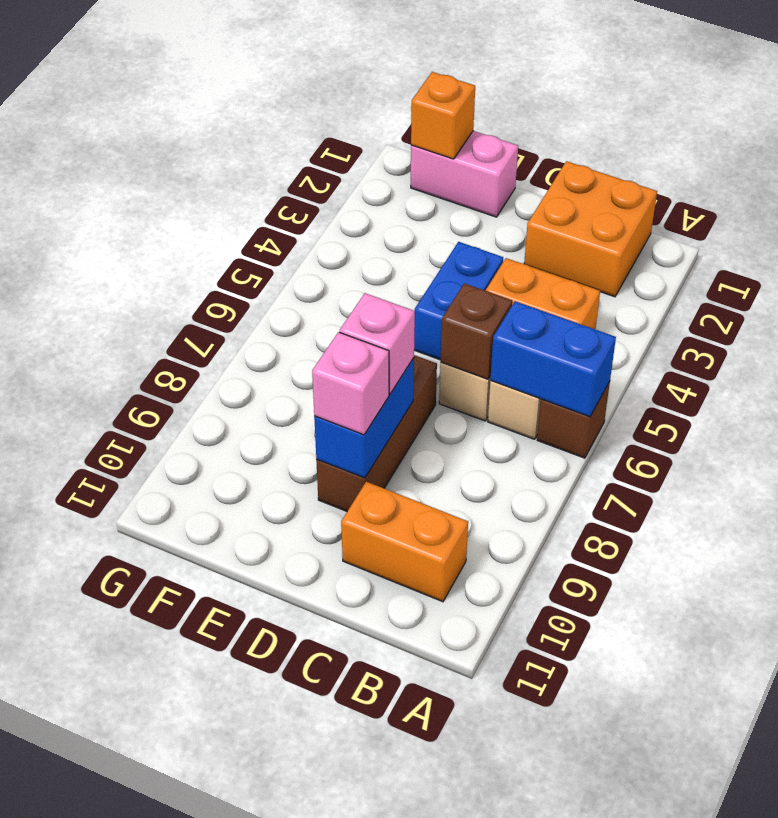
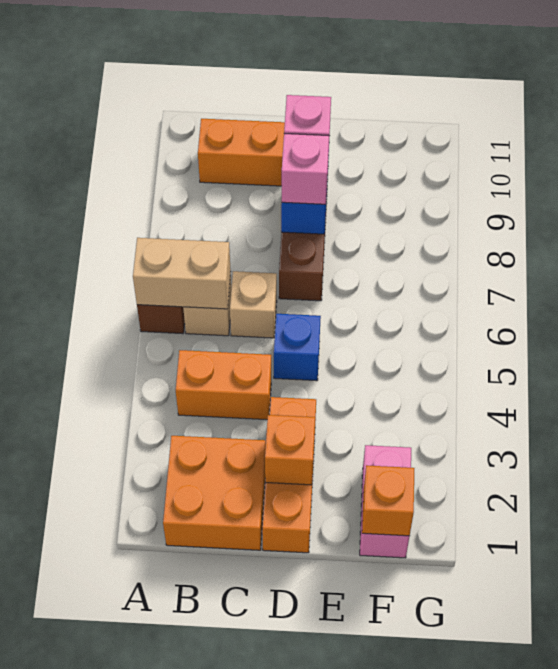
blue brick A6:B6 level 2 -> tan brick A6:B6 level 2
brown brick C6 level 2 -> none
none -> orange brick D1:D3 level 1
none -> orange brick D2 level 2
blue brick D4:D5 level 1 -> blue brick D5 level 1
pink brick E1:F1 level 1 -> pink brick F1:F2 level 1

